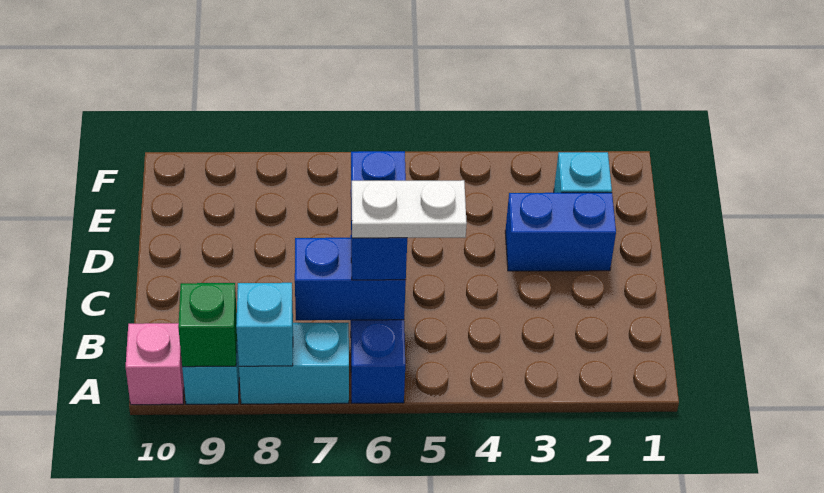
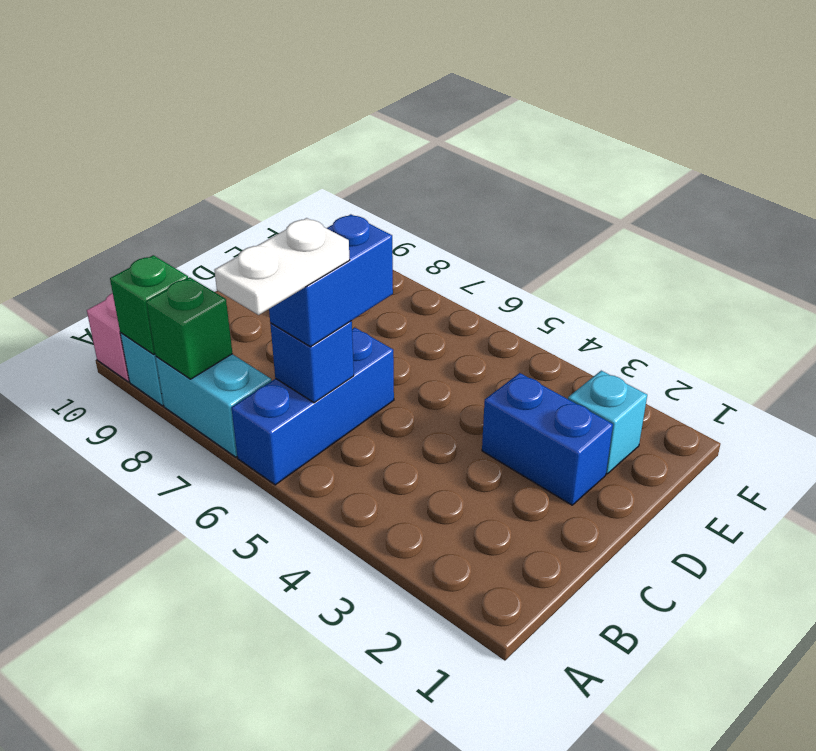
cyan brick A8 level 2 -> green brick A8 level 2
white plate B5:B6 level 4 -> white plate A6:B6 level 4
blue brick B6:B7 level 2 -> blue brick B6 level 2

